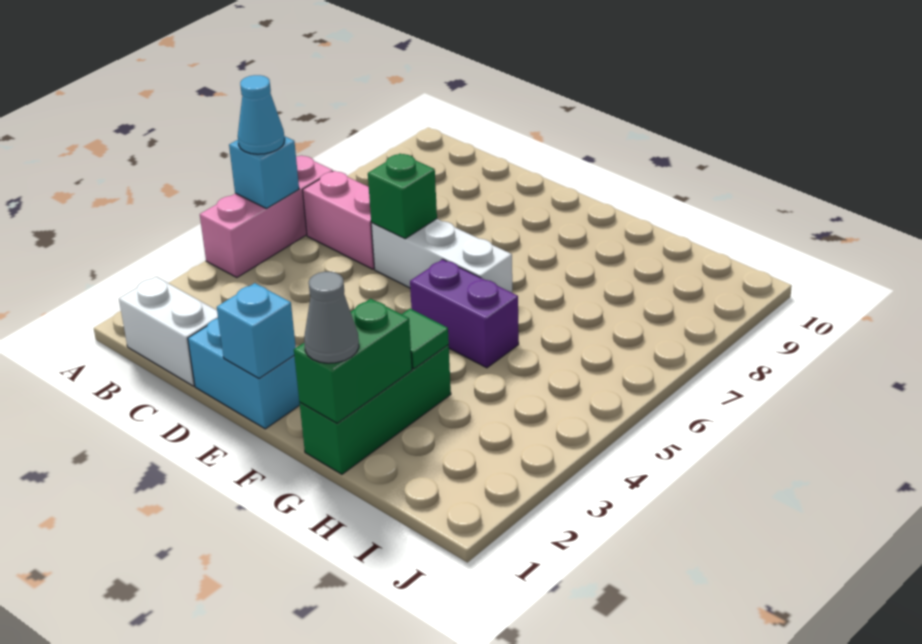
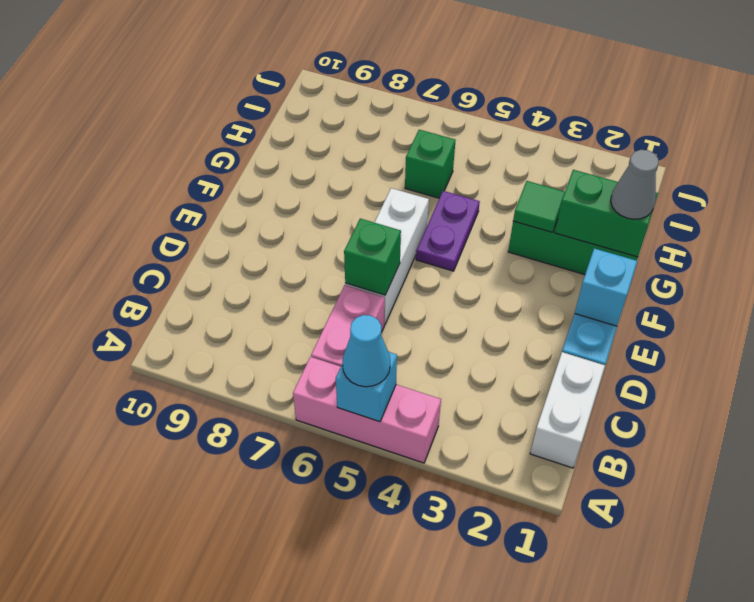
purple brick F5:G5 level 1 -> purple plate F5:G5 level 1
none -> green brick H6 level 1

